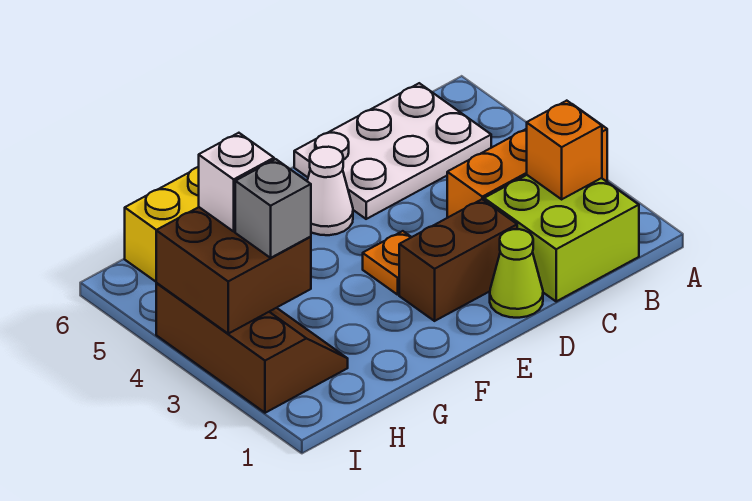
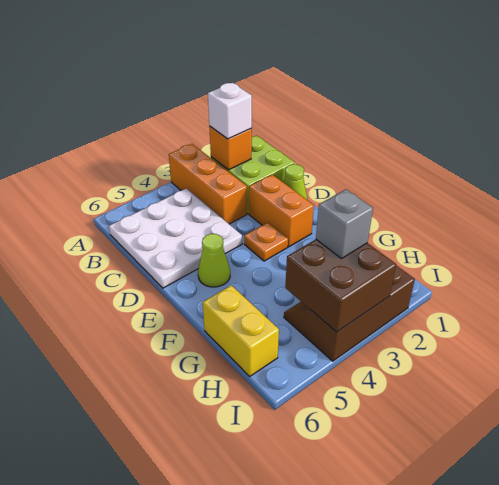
white plate B5:D6 level 1 -> white plate B4:D6 level 1
brown brick D2:E2 level 1 -> orange brick D2:E2 level 1
white cone E5 level 1 -> lime cone E5 level 1
white brick H4 level 3 -> white brick B2 level 3

